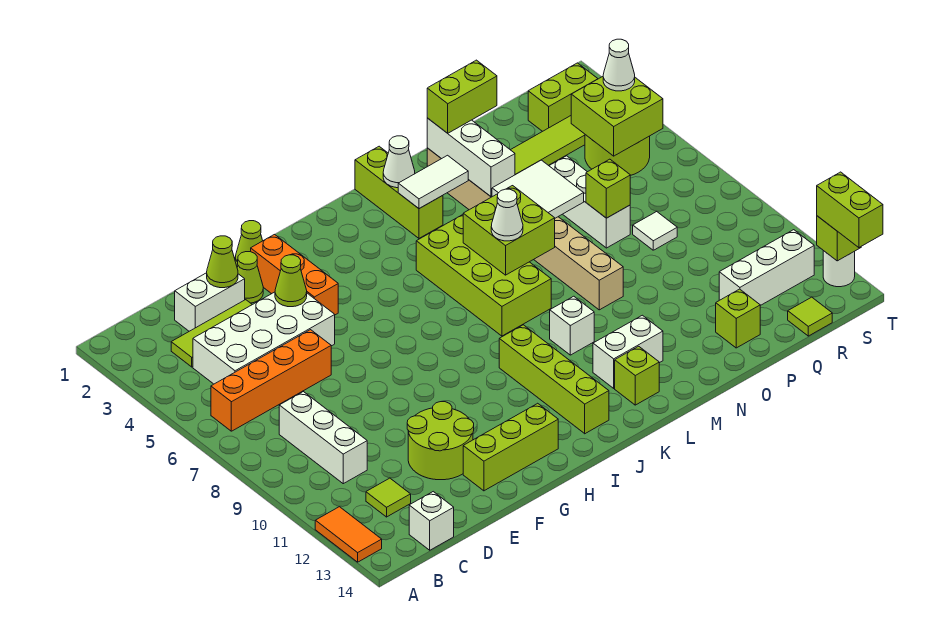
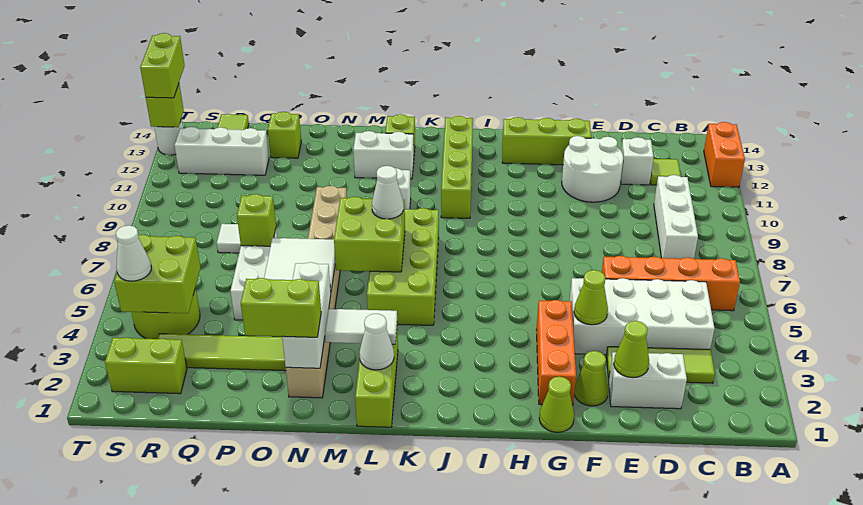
orange tile A12:A13 level 1 -> orange brick A12:A13 level 1
white brick C14 level 1 -> white brick D12 level 1
lime round brick E11:F12 level 1 -> white round brick E11:F12 level 1

